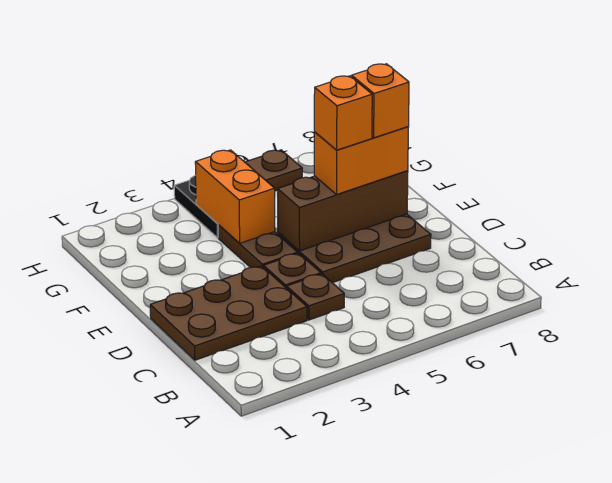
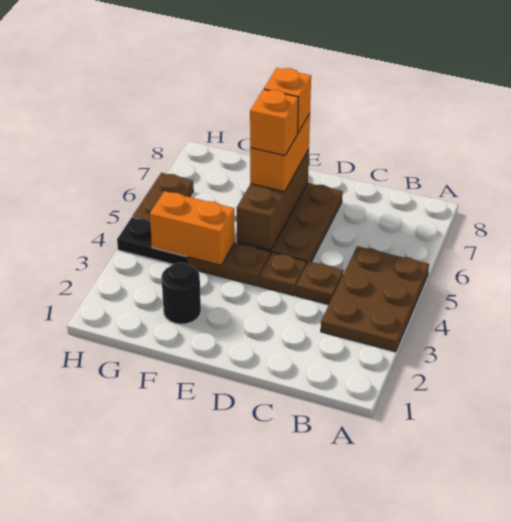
brown plate C1:D3 level 1 -> brown plate A3:B5 level 1
none -> black round brick F2 level 1

